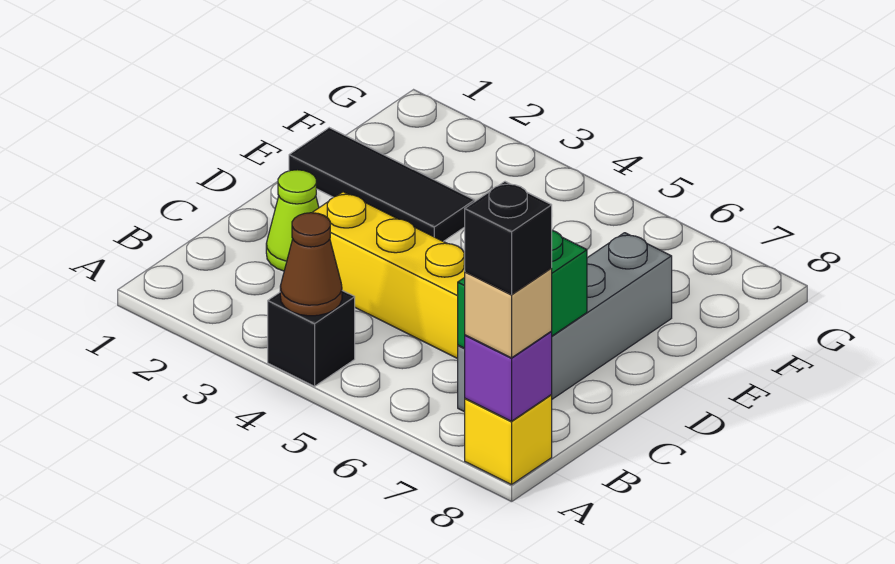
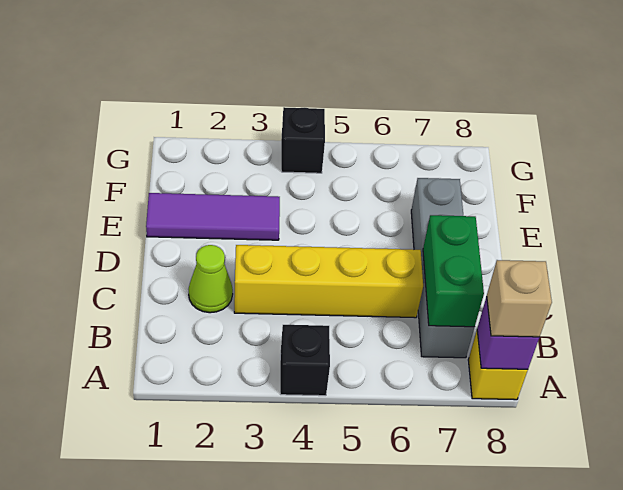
brown cone A4 level 2 -> none
black brick A8 level 4 -> black brick G4 level 1
black tile E1:E3 level 1 -> purple tile E1:E3 level 1

